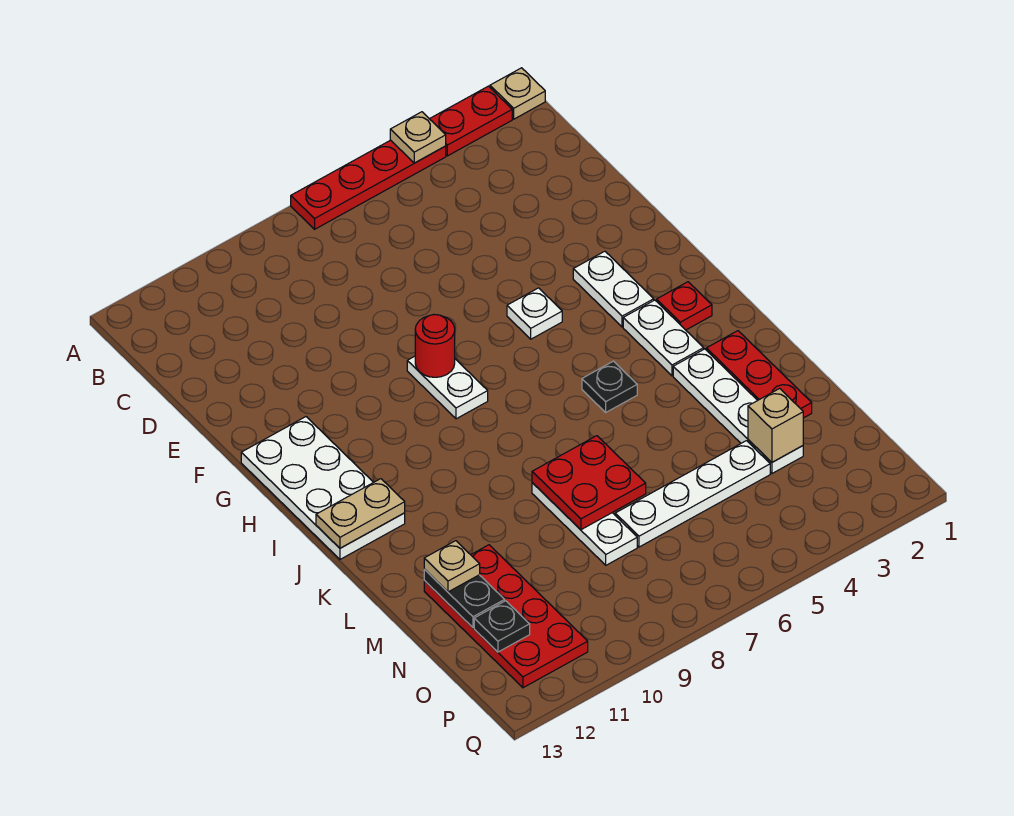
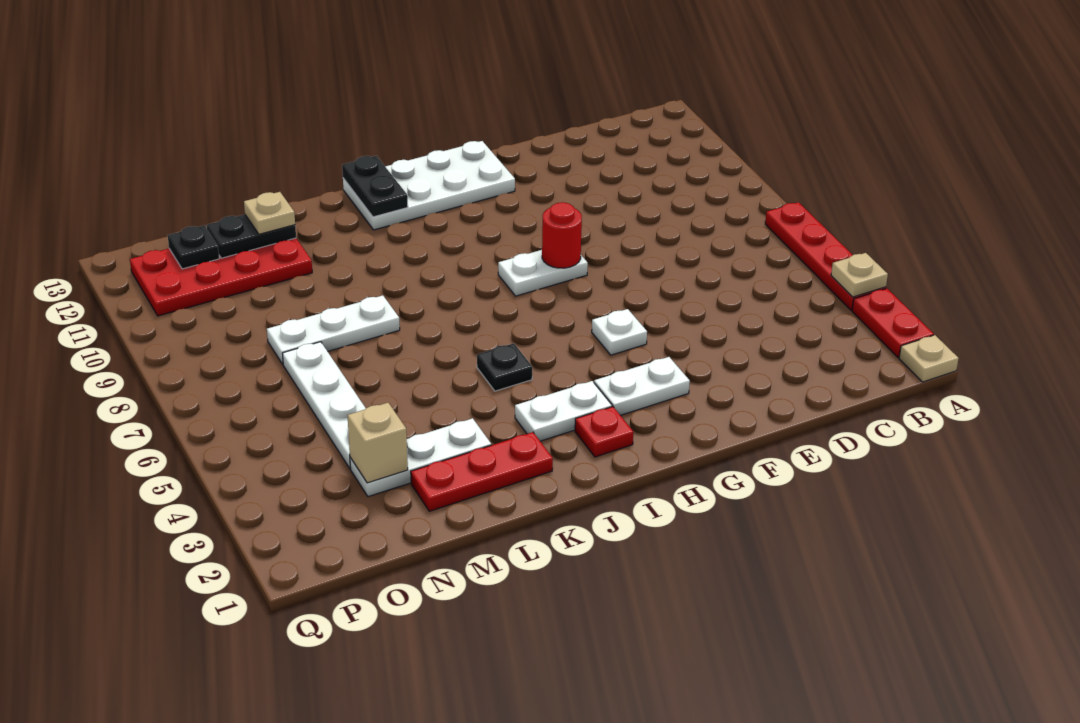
tan plate J12:J13 level 2 -> black plate J12:J13 level 2
white plate K3:N3 level 1 -> white plate L3:N3 level 1
red plate L7:M8 level 2 -> none

